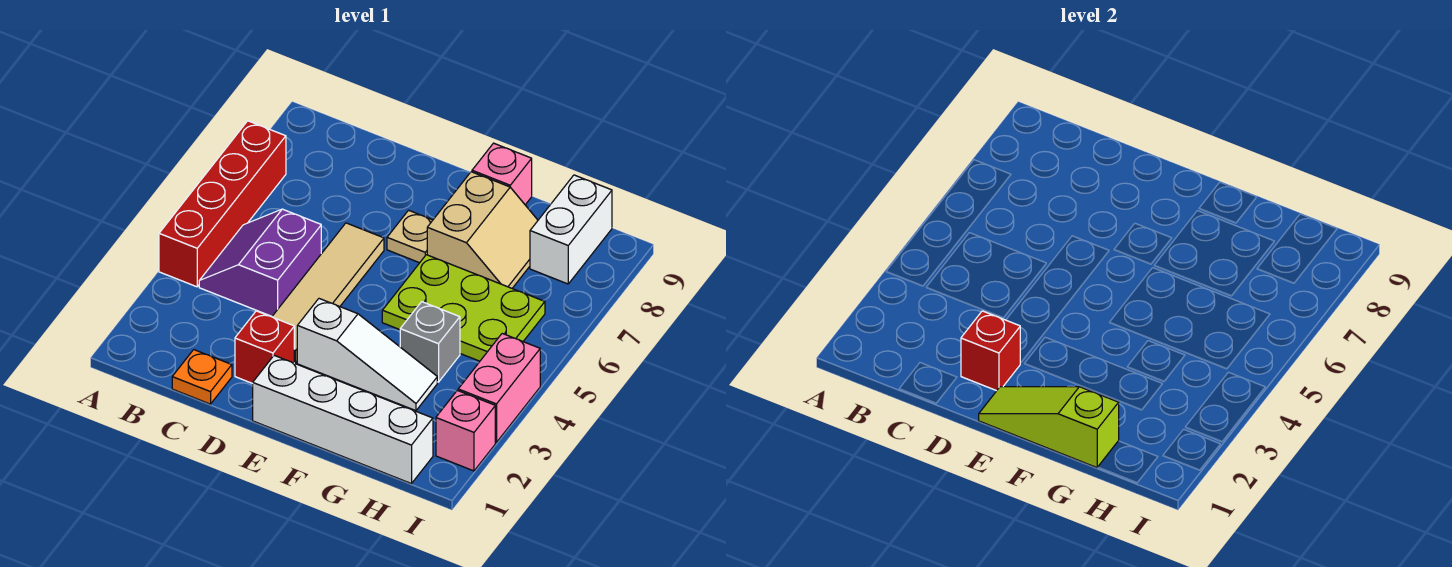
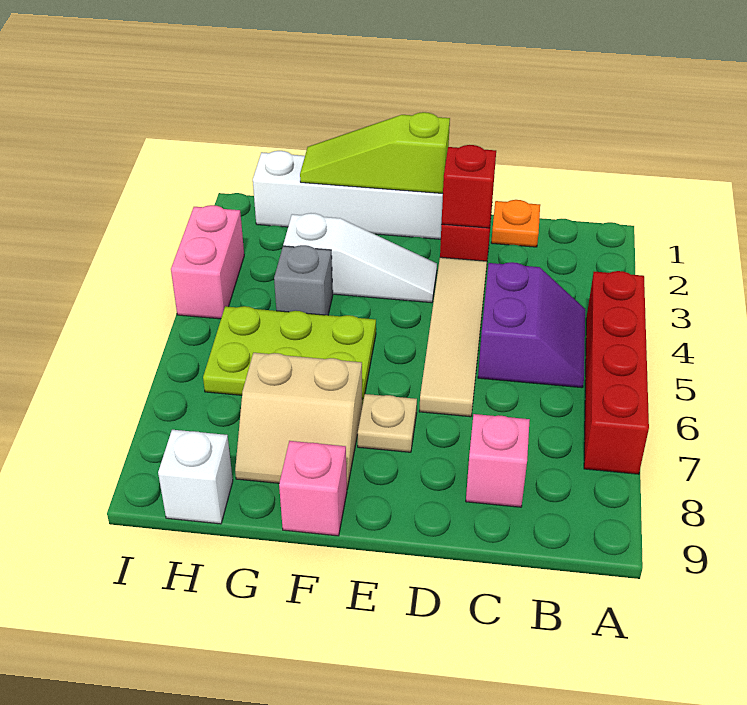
lime slope E1:G1 level 2 top G -> lime slope E1:G1 level 2 top E
white slope E3:G3 level 1 top E -> white slope E3:G3 level 1 top G
tan slope F7:G8 level 1 top F -> tan slope F7:G8 level 1 top 7
white brick H8:H9 level 1 -> white brick H9 level 1
pink brick I2 level 1 -> pink brick C8 level 1

